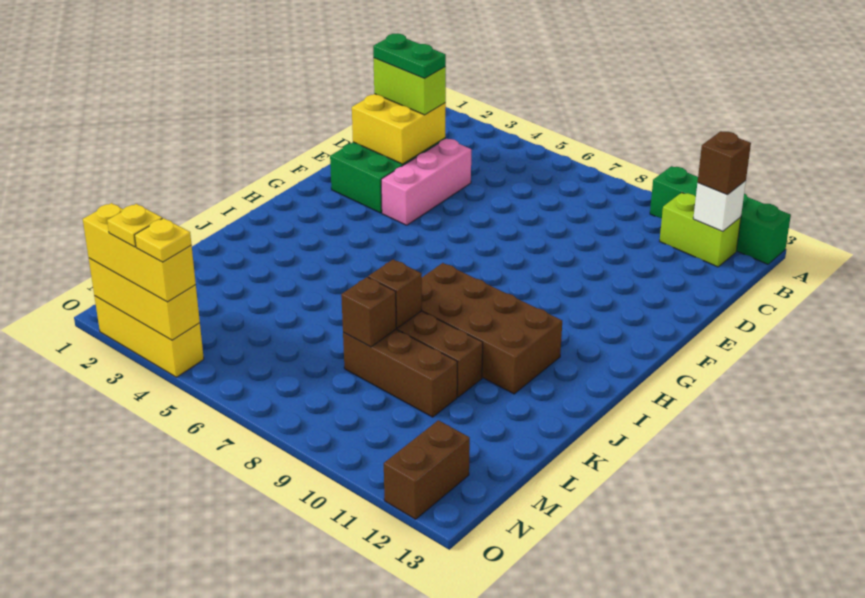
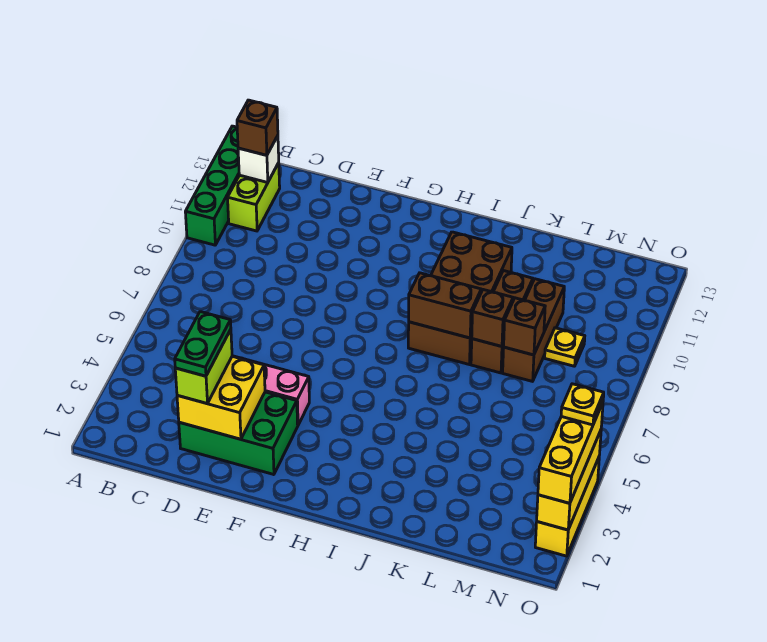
brown brick N12:O12 level 1 -> brown brick I8:J8 level 2
yellow plate O3 level 4 -> yellow plate M9 level 1

